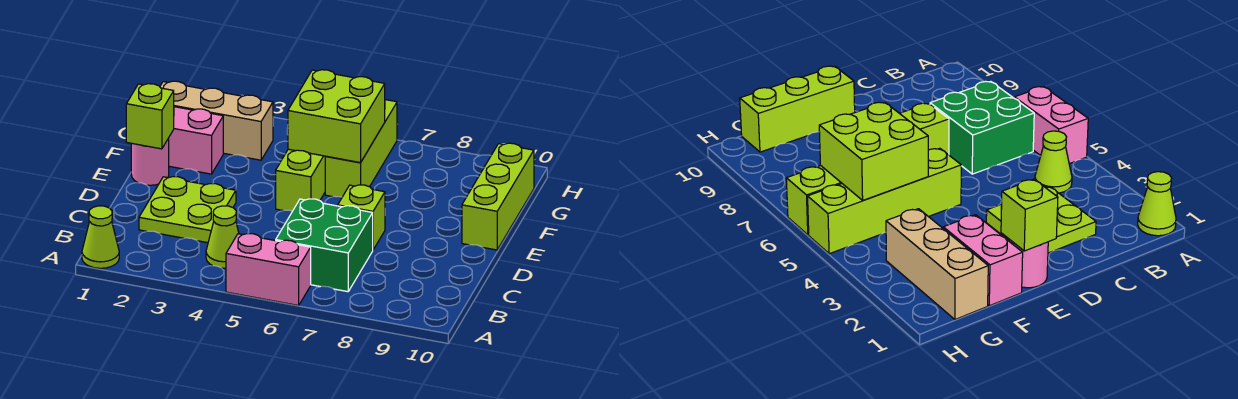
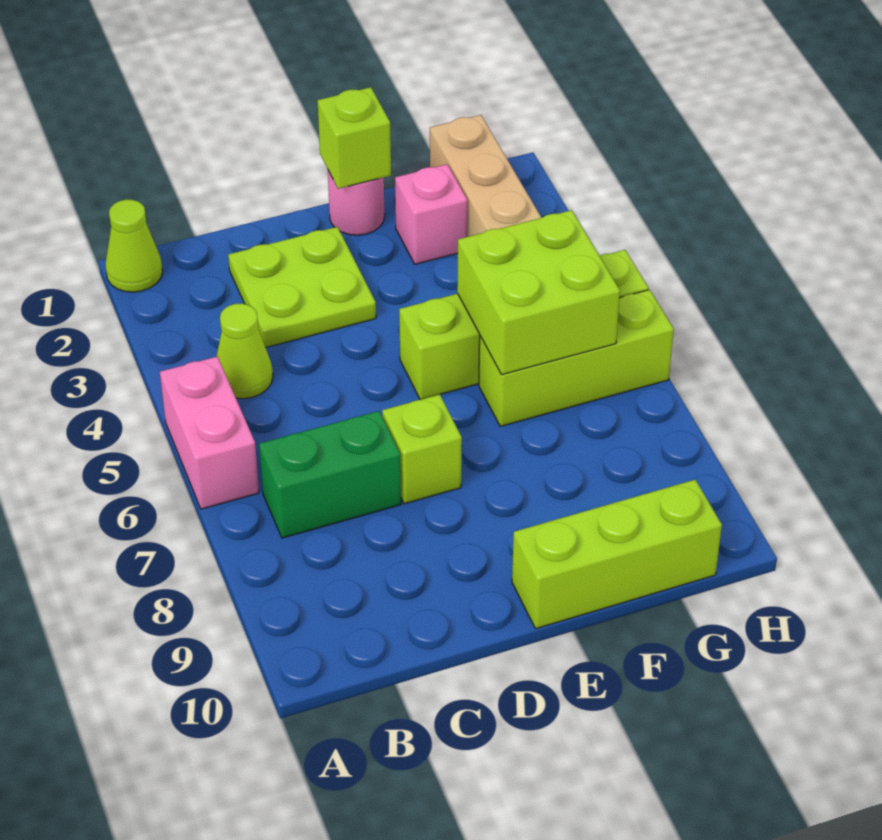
green brick B6:C7 level 1 -> green brick B7:C7 level 1
pink brick F1:F2 level 1 -> pink brick F2 level 1

